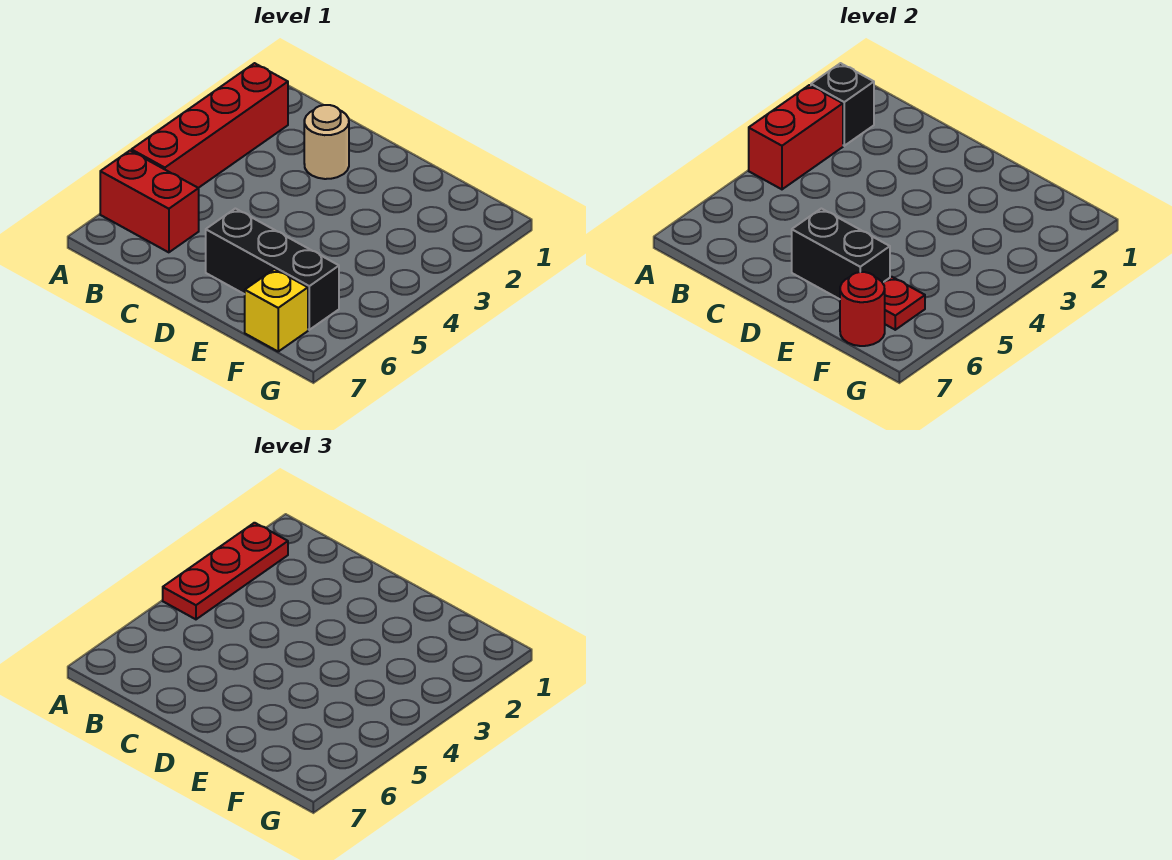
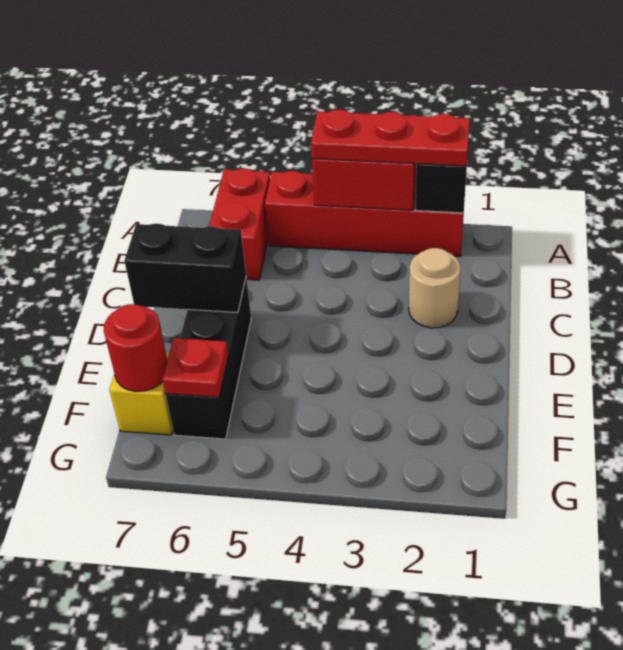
black brick D6:E6 level 2 -> black brick D6:D7 level 2

